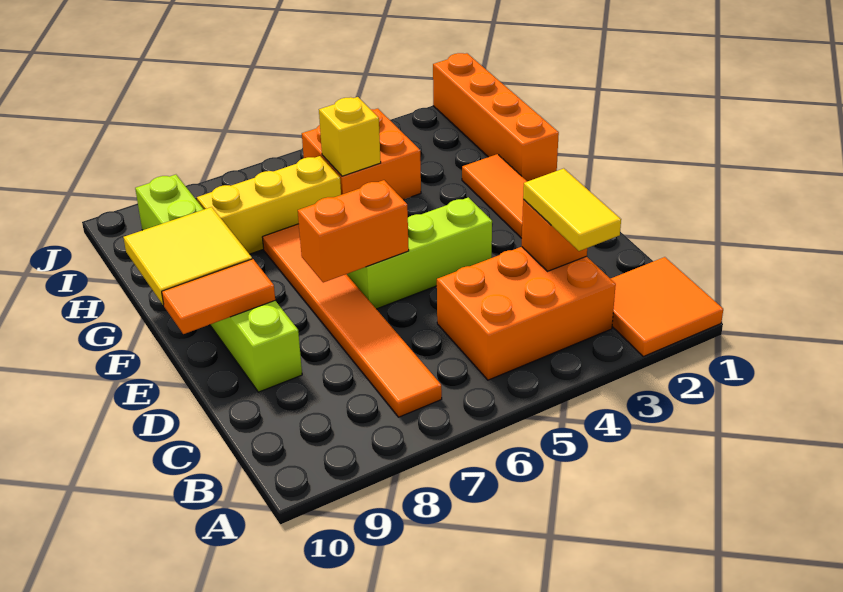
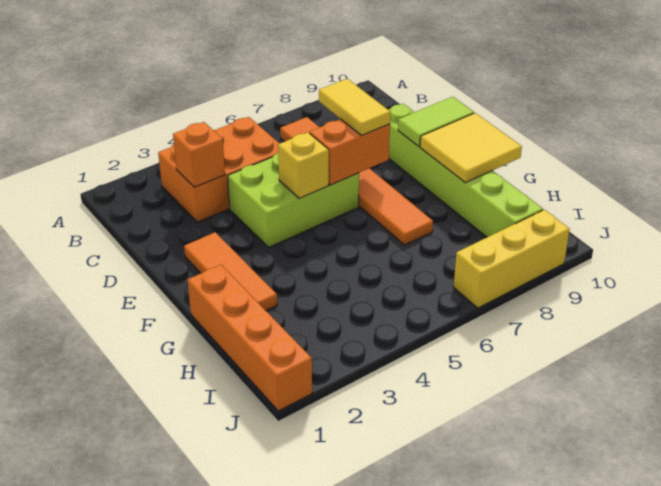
orange tile A1:B2 level 1 -> none
yellow tile B3:C3 level 3 -> yellow tile D7:E7 level 3
lime brick E4:E6 level 1 -> lime brick D4:E6 level 1
orange tile E9:E10 level 2 -> lime tile E9:E10 level 2
orange brick H4:I5 level 1 -> none
yellow brick H5 level 2 -> yellow brick E5 level 2
yellow brick H6:H8 level 1 -> yellow brick J7:J9 level 1

